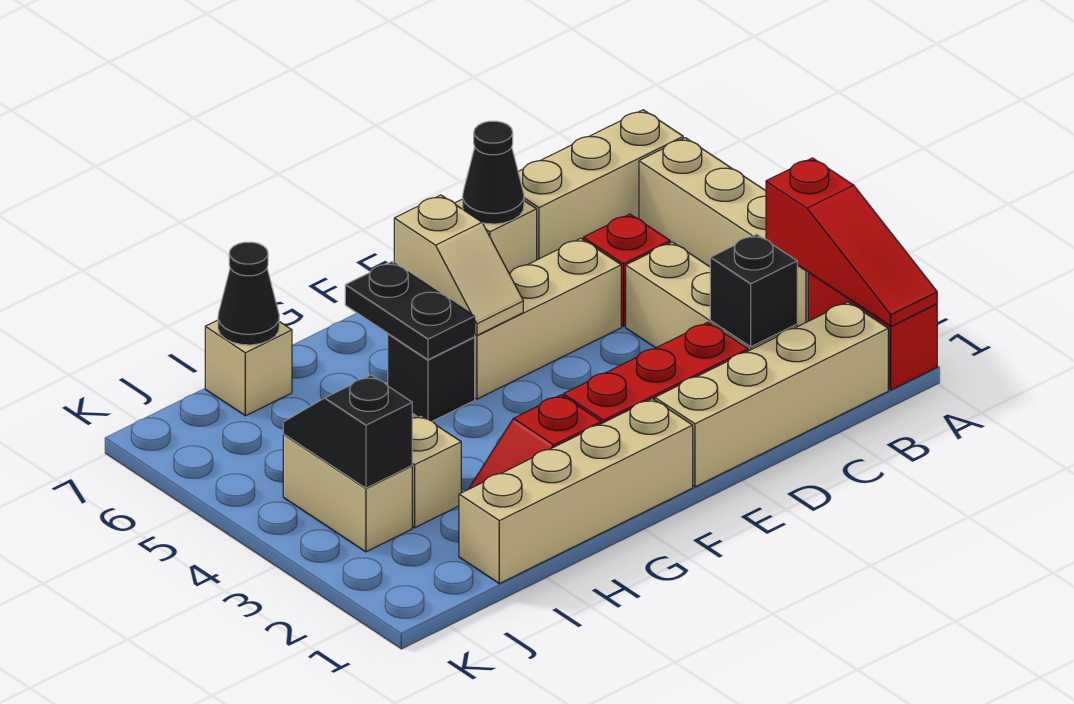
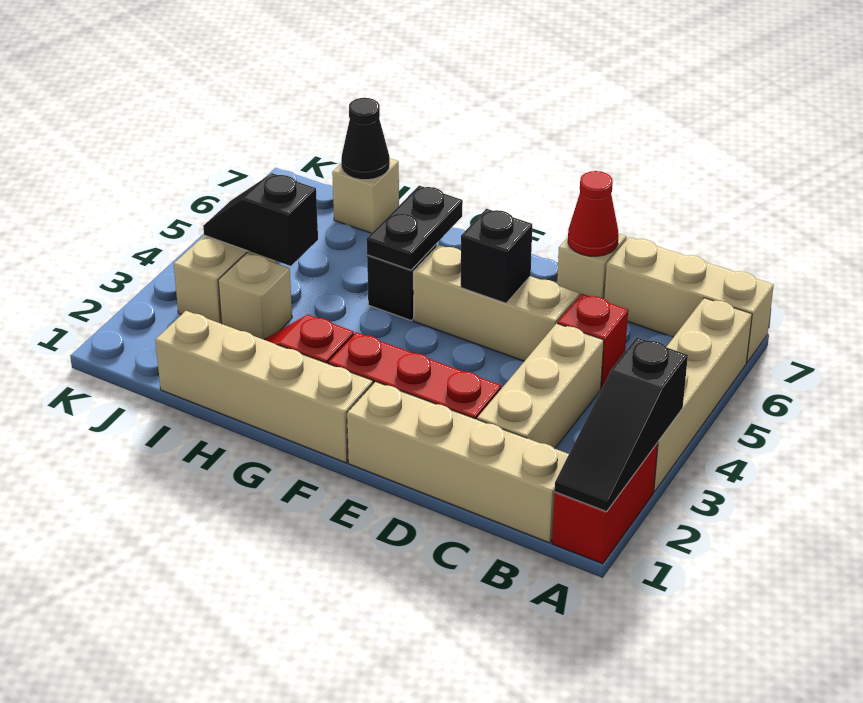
red slope A1:A3 level 2 top 3 -> black slope A1:A3 level 2 top 3
black brick C2 level 2 -> black brick E5 level 2
black cone D7 level 2 -> red cone D7 level 2
tan slope F5:F6 level 2 top 6 -> none
black slope J3:J4 level 2 top 3 -> black slope I4:J4 level 2 top I

